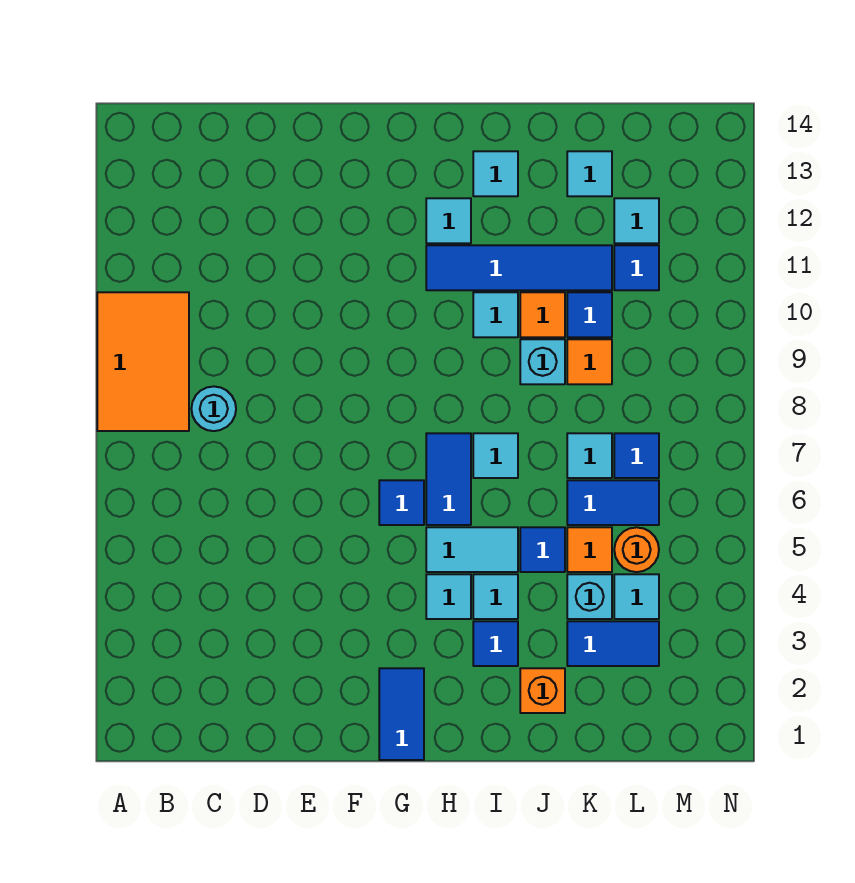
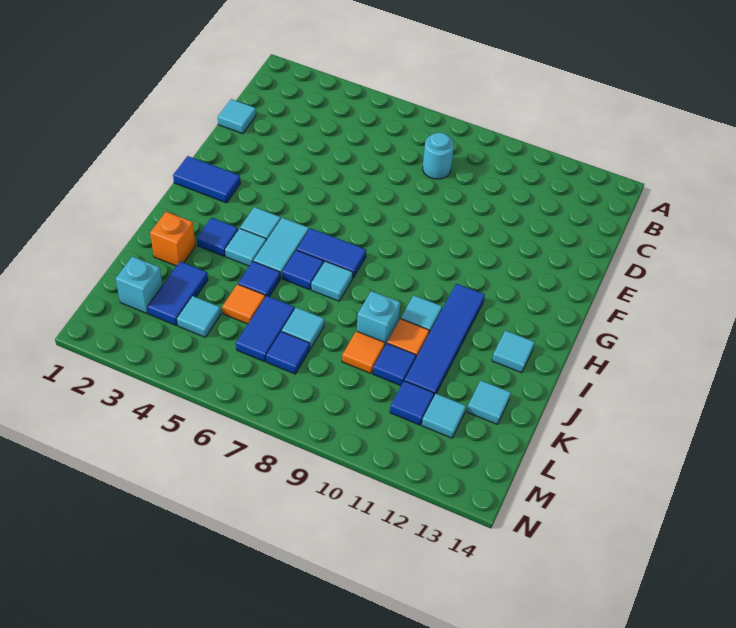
orange tile A8:B10 level 1 -> none
blue tile G6 level 1 -> blue tile I6 level 1
cyan tile H12 level 1 -> cyan tile D1 level 1
cyan brick K4 level 1 -> cyan brick L2 level 1
orange round brick L5 level 1 -> none

